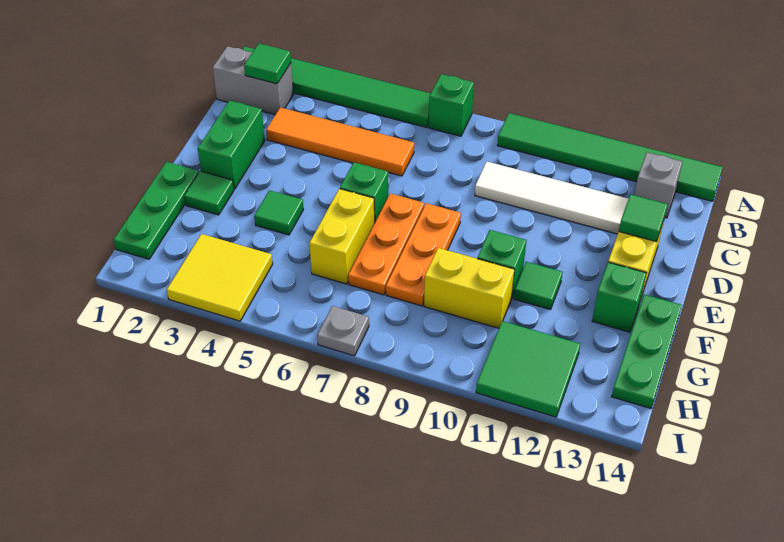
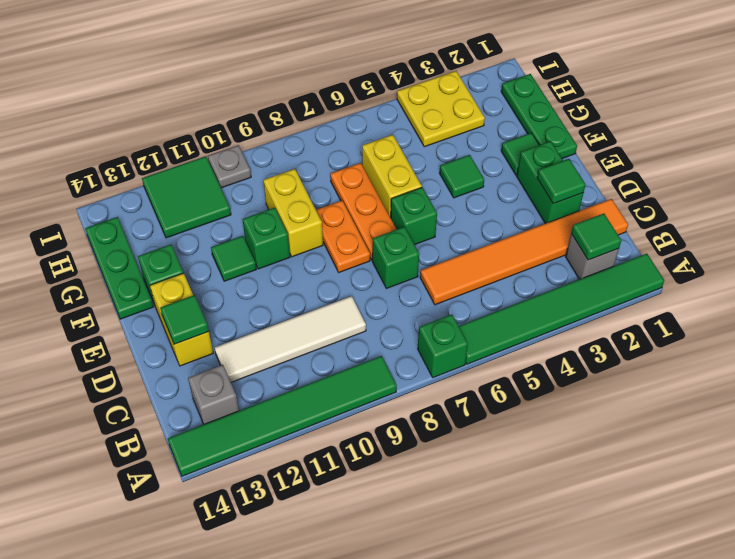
grey brick B1:B2 level 1 -> grey brick B2 level 1
orange tile C3:C6 level 1 -> orange tile C1:C6 level 1
none -> green tile D2 level 2
none -> green brick D7 level 1
orange plate E8:G8 level 1 -> orange plate E8:F8 level 1
yellow brick G9:G10 level 1 -> yellow brick F9:G9 level 1
yellow tile H3:I4 level 1 -> yellow plate H3:I4 level 1
grey plate I7 level 1 -> grey plate I10 level 1

